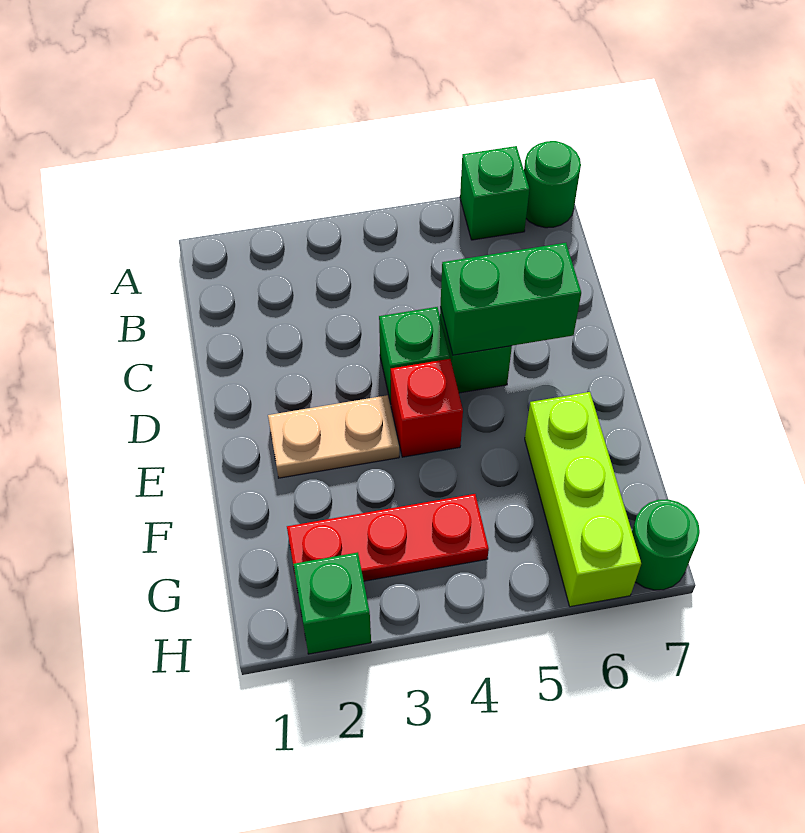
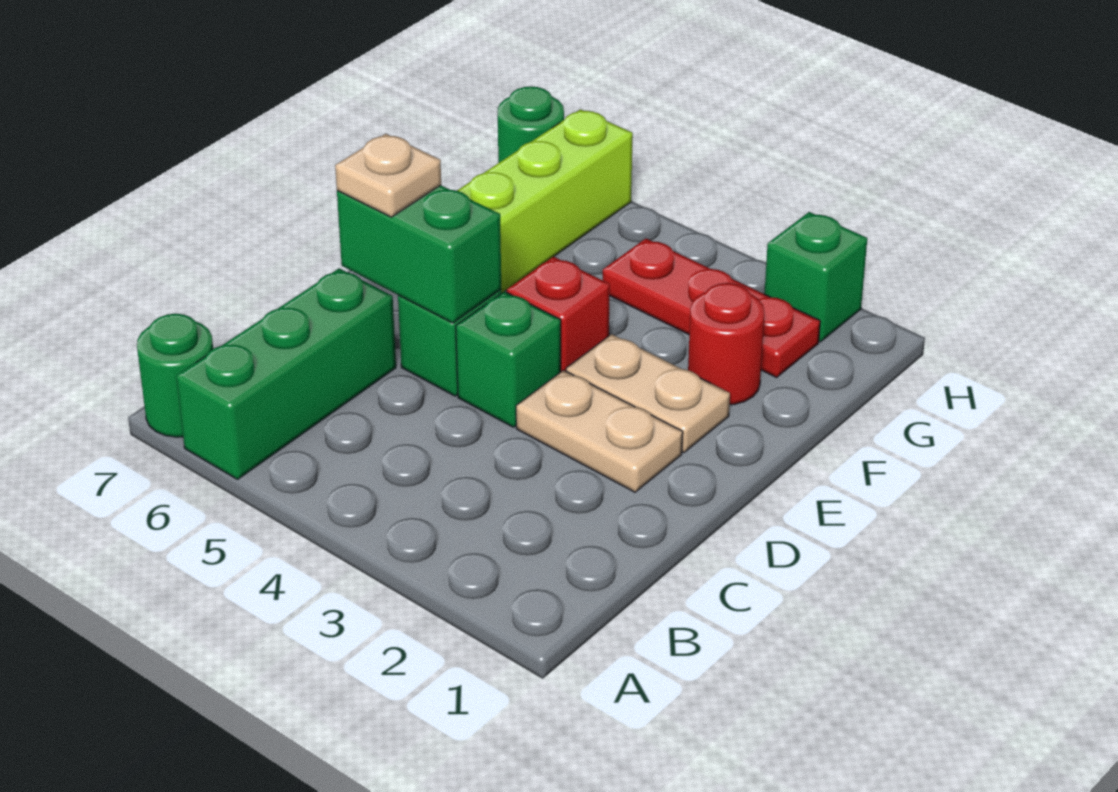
green brick A6 level 1 -> green brick A6:C6 level 1
none -> tan plate D2:D3 level 1
none -> tan plate D6 level 3
none -> red round brick F2 level 1

